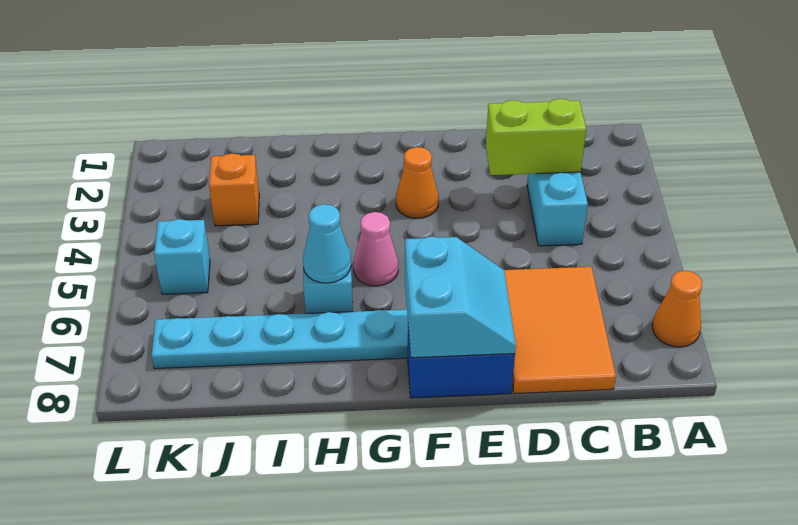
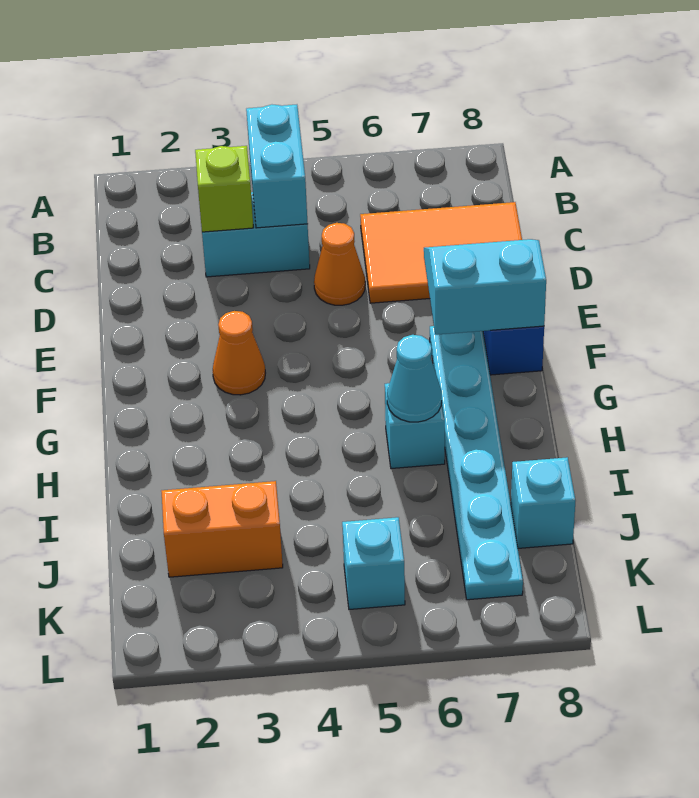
orange cone A7 level 1 -> orange cone D5 level 1
none -> cyan brick B4:C4 level 2
lime brick C3:D3 level 2 -> lime brick C3 level 2
pink cone G5 level 1 -> none
orange brick J3 level 1 -> orange brick J2:J3 level 1
none -> cyan brick J8 level 1

